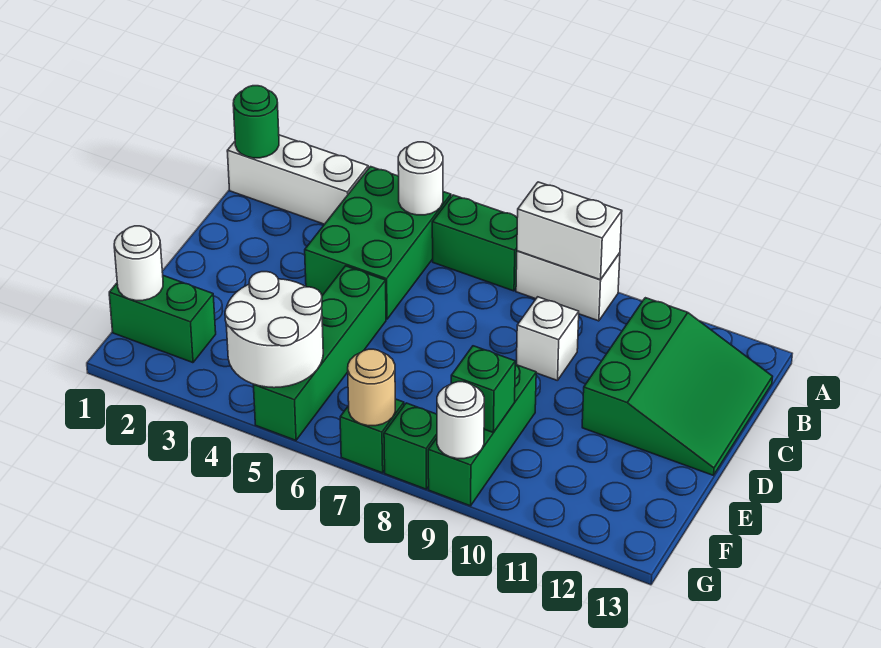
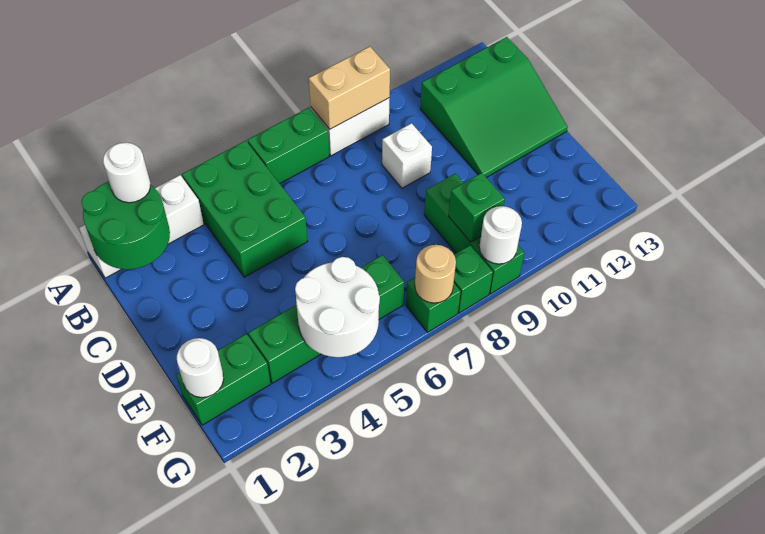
green round brick A1 level 2 -> green round brick A1:B2 level 2
white round brick A5 level 2 -> white round brick A2 level 3
white brick A8:A9 level 2 -> tan brick A8:A9 level 2
green slope B11:D13 level 1 top 11 -> green slope B11:D13 level 1 top B
green brick D5:G5 level 1 -> green brick F3:F6 level 1

